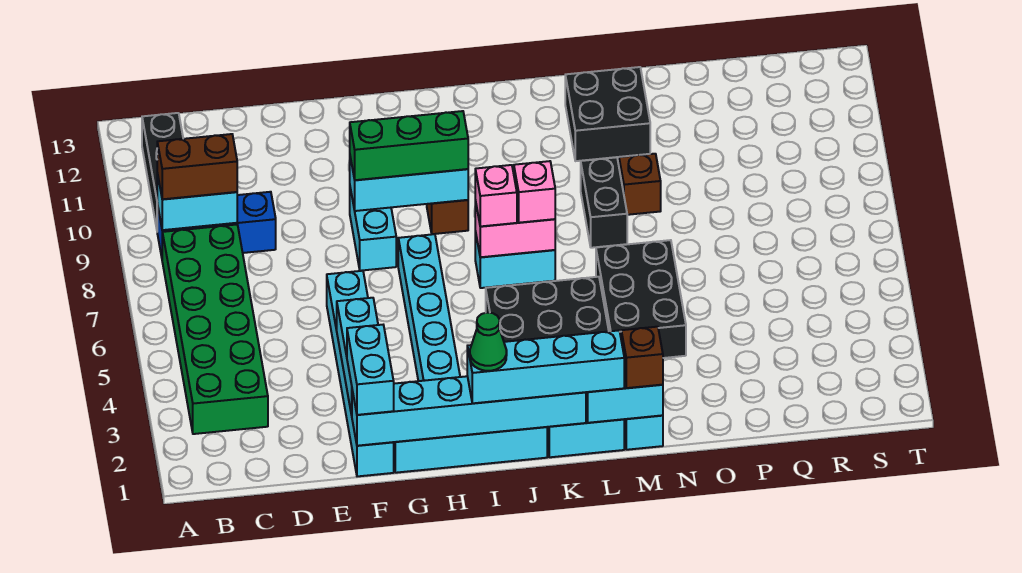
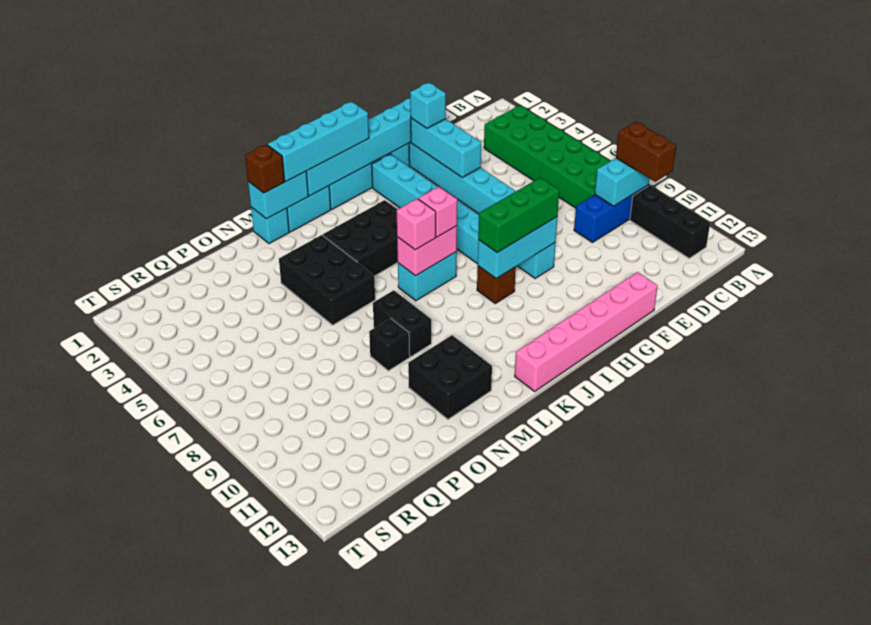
brown brick B9:C9 level 3 -> brown brick B9:B10 level 3
cyan brick F1:F2 level 3 -> cyan brick F2 level 3
none -> pink brick F13:K13 level 1
green cone I1 level 4 -> none
brown brick N9 level 1 -> black brick N9 level 1

